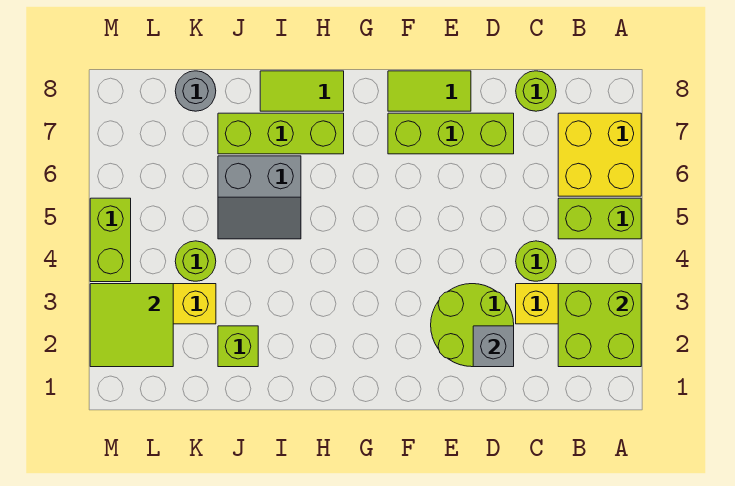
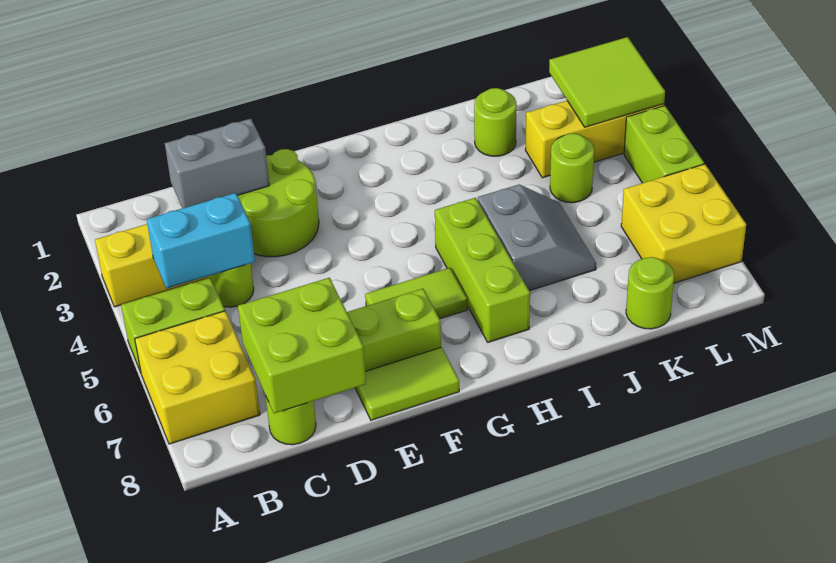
lime brick A2:B3 level 2 -> lime brick C7:D8 level 2
none -> cyan brick B4:C4 level 2
grey brick D2 level 2 -> grey brick C2:D2 level 2
lime brick H7:J7 level 1 -> lime brick H5:H7 level 1
lime tile H8:I8 level 1 -> lime tile F6:G6 level 1
grey slope I5:J6 level 1 top 6 -> grey slope I5:J6 level 1 top I
lime brick J2 level 1 -> lime round brick J2 level 1
grey round brick K8 level 1 -> lime round brick K8 level 1
none -> yellow brick L6:M7 level 1

